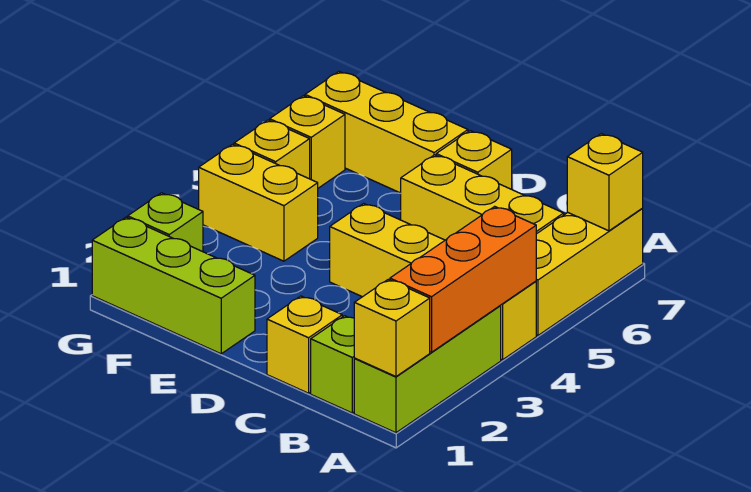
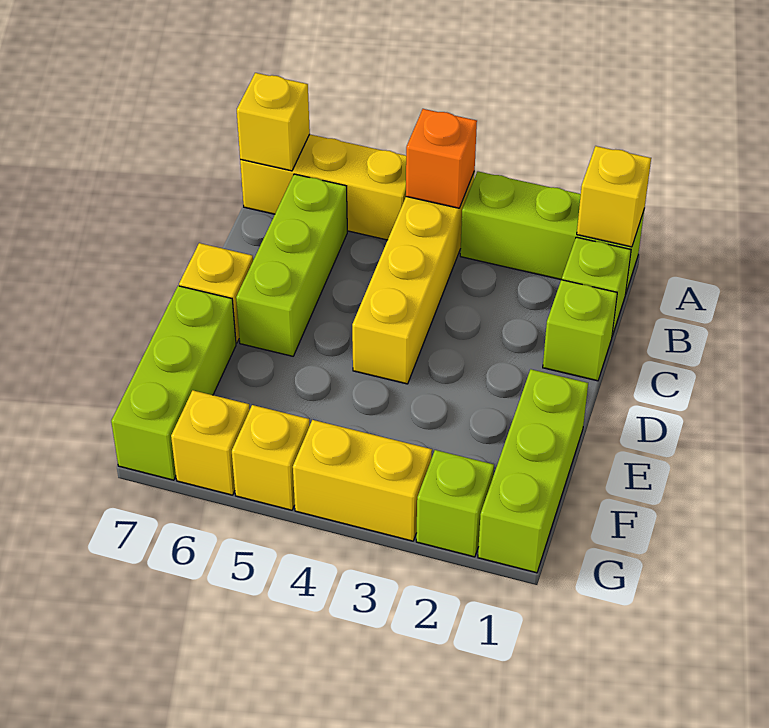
orange brick A2:A4 level 2 -> orange brick A4 level 2
yellow brick B6:D6 level 1 -> lime brick B6:D6 level 1
yellow brick C1 level 1 -> lime brick C1 level 1
yellow brick E7:G7 level 1 -> lime brick E7:G7 level 1
yellow brick F4:G4 level 1 -> yellow brick G3:G4 level 1

